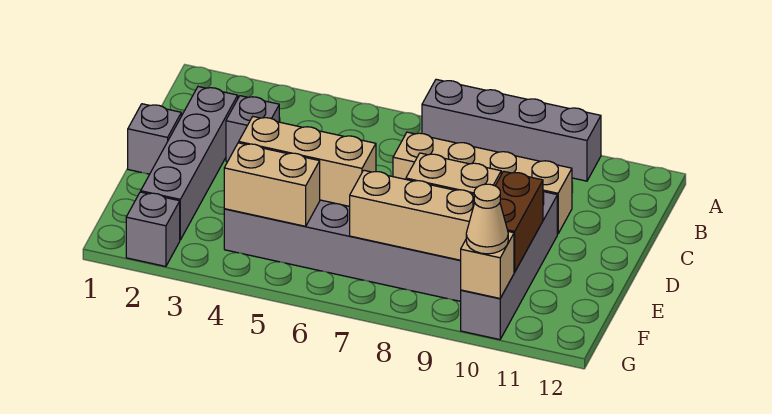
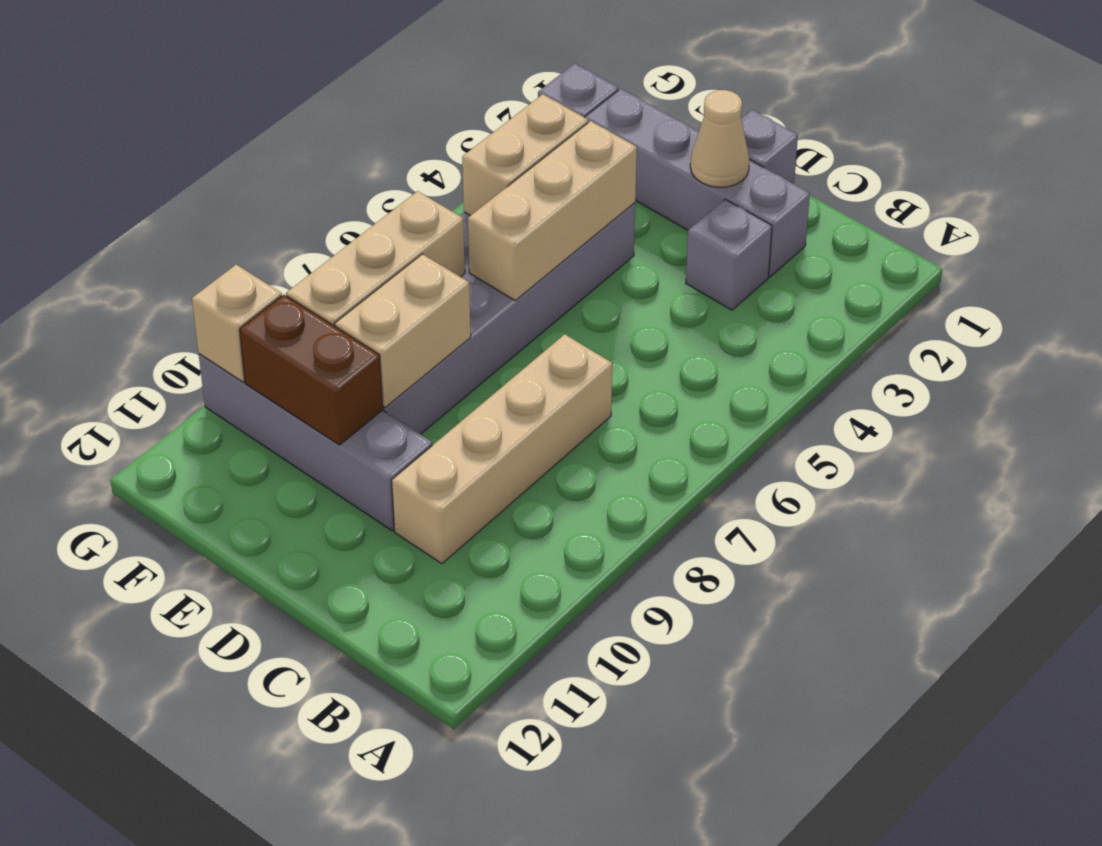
grey brick A7:A10 level 1 -> none
tan cone G10 level 3 -> tan cone D2 level 2

